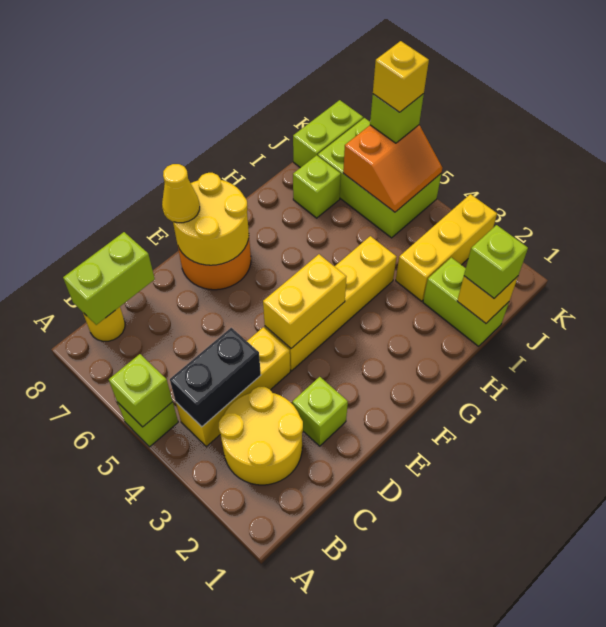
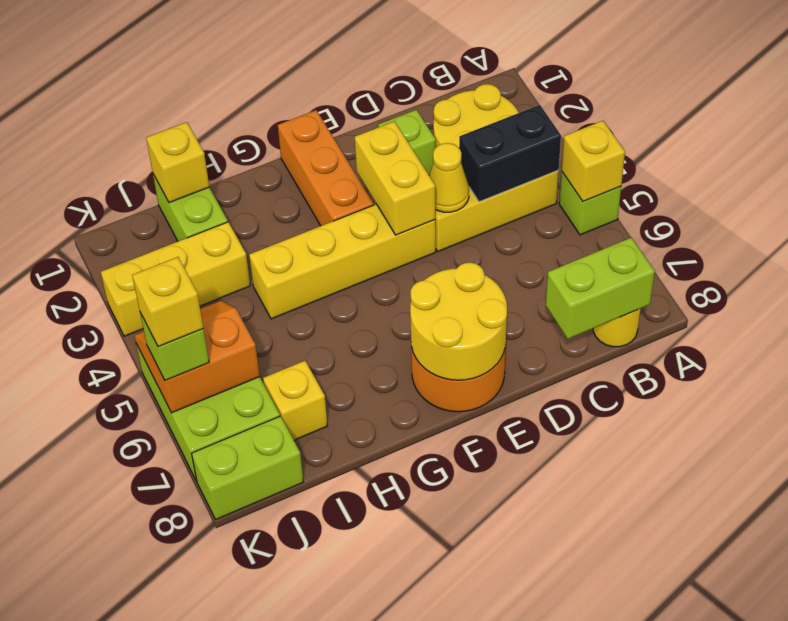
lime brick A5 level 2 -> yellow brick A5 level 2
yellow brick E4:F4 level 2 -> yellow brick E3:E4 level 2
yellow cone E8 level 3 -> yellow cone D4 level 2
none -> orange brick F1:F3 level 1
lime brick I1 level 3 -> none
lime brick I7 level 1 -> yellow brick I7 level 1

